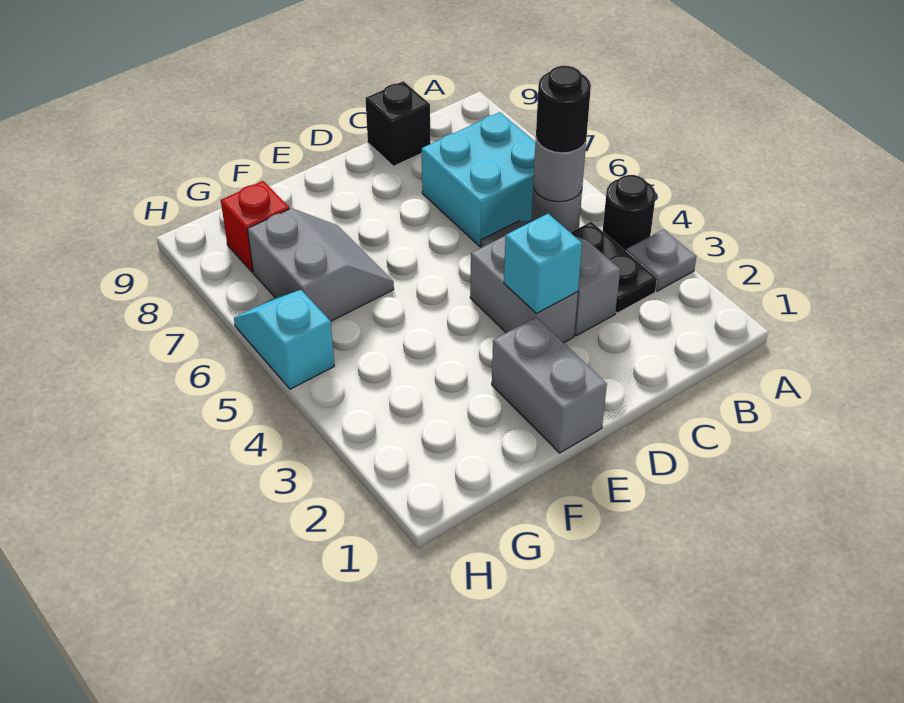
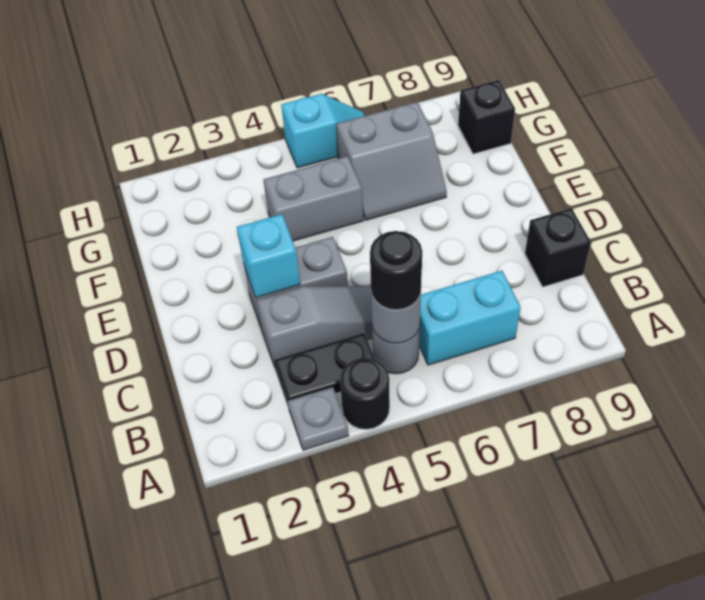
cyan brick B6:C7 level 1 -> cyan brick B6:B7 level 1
grey brick E1:E2 level 1 -> grey brick F4:F5 level 1
red brick G8 level 1 -> none
none -> black brick G9 level 1

